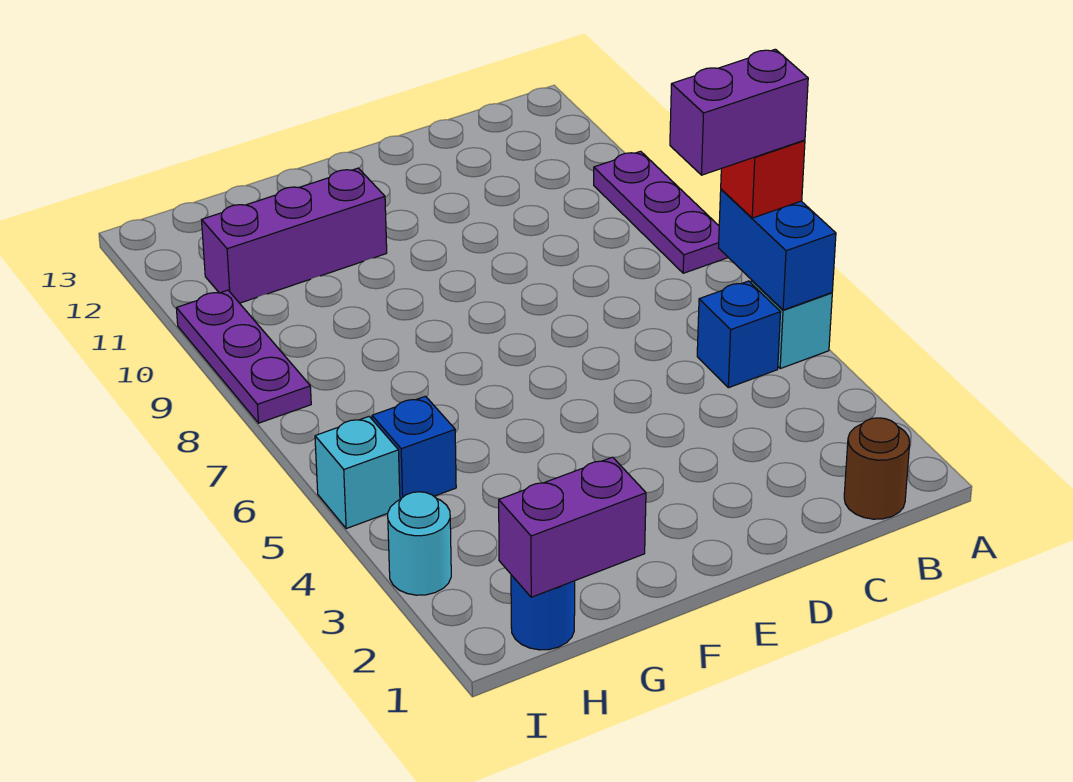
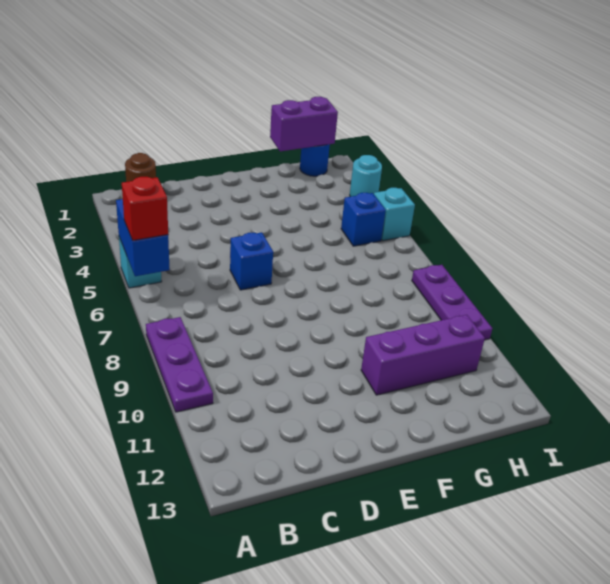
purple brick A6:B6 level 4 -> none
blue brick B5 level 1 -> blue brick D6 level 1

